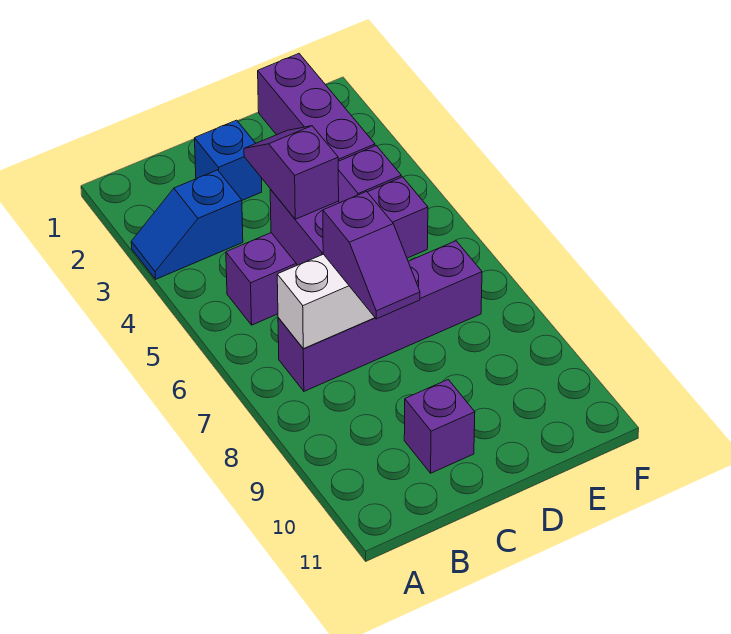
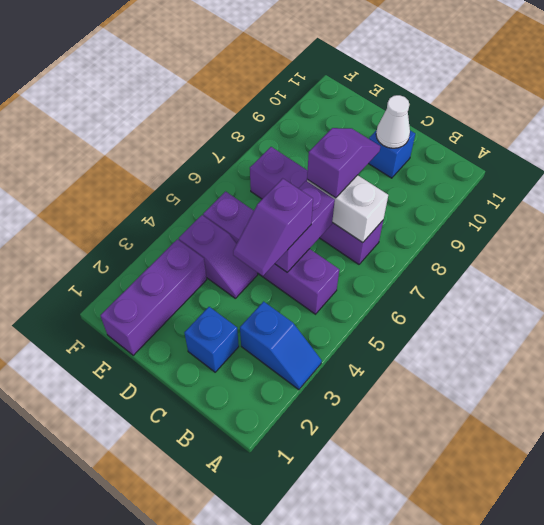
purple brick C10 level 1 -> blue brick C10 level 1
none -> white cone C10 level 2

